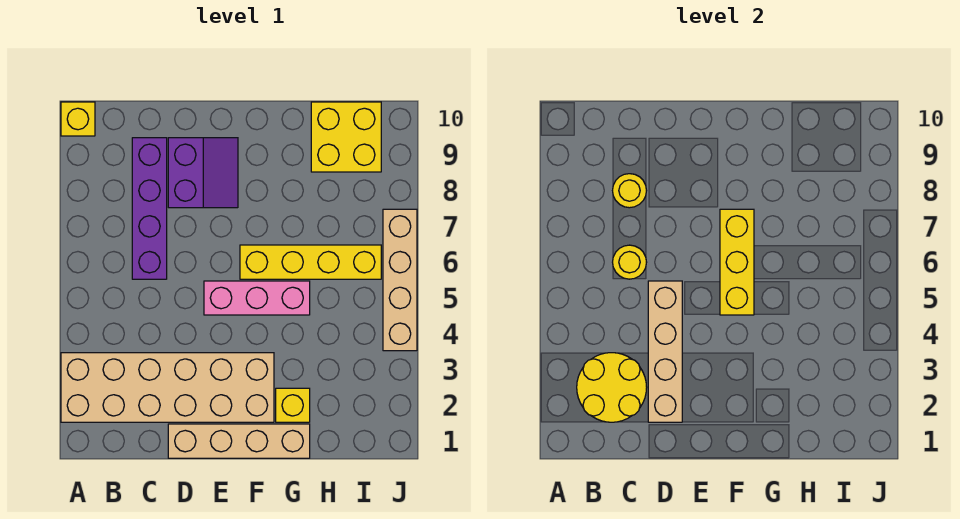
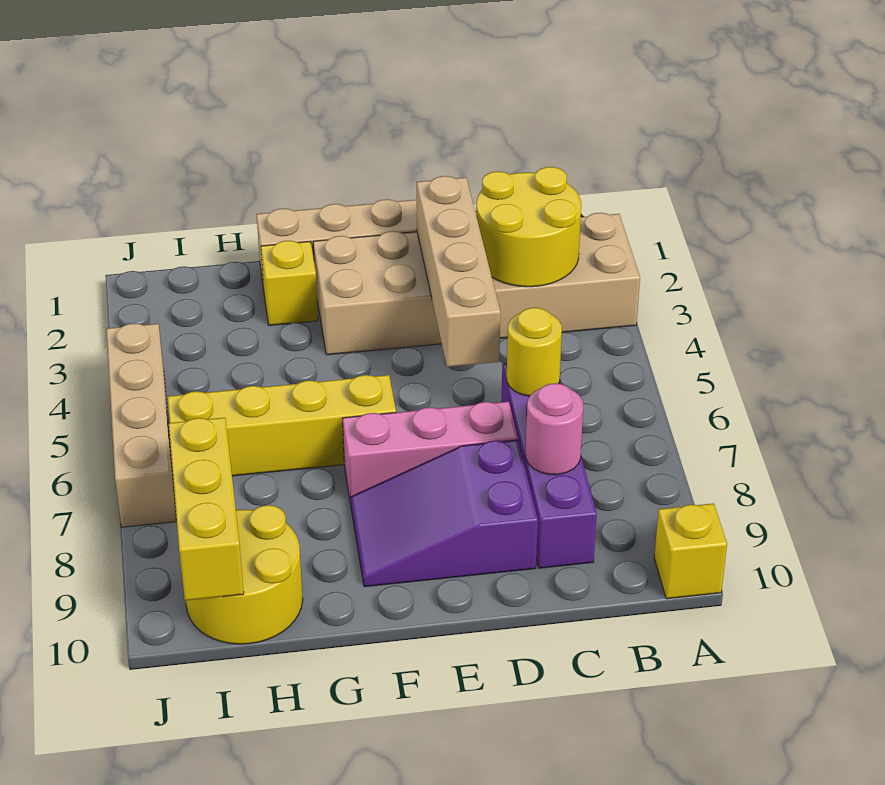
yellow round brick C8 level 2 -> pink round brick C8 level 2
purple slope D8:E9 level 1 top D -> purple slope D8:F9 level 1 top D
pink brick E5:G5 level 1 -> pink brick D7:F7 level 1
yellow brick F5:F7 level 2 -> yellow brick I8:I10 level 2
yellow brick H9:I10 level 1 -> yellow round brick H9:I10 level 1

